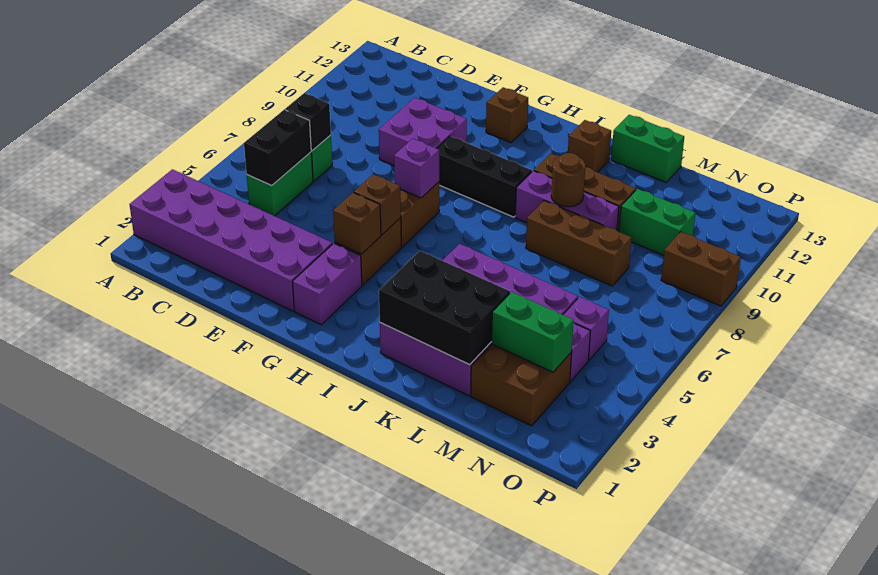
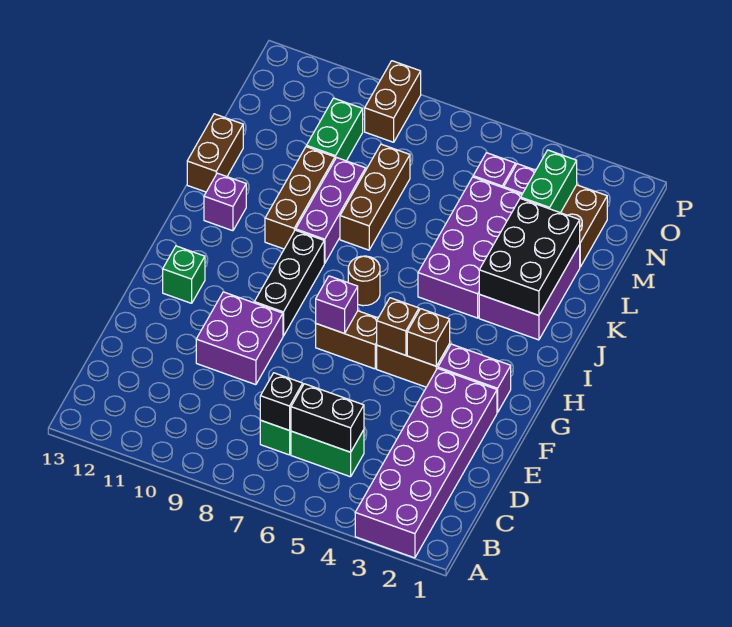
brown brick G12 level 1 -> green brick G12 level 1
brown brick J12 level 1 -> purple brick J12 level 1
brown round brick K9 level 2 -> brown round brick I7 level 1
green brick K13:L13 level 1 -> brown brick K13:L13 level 1

